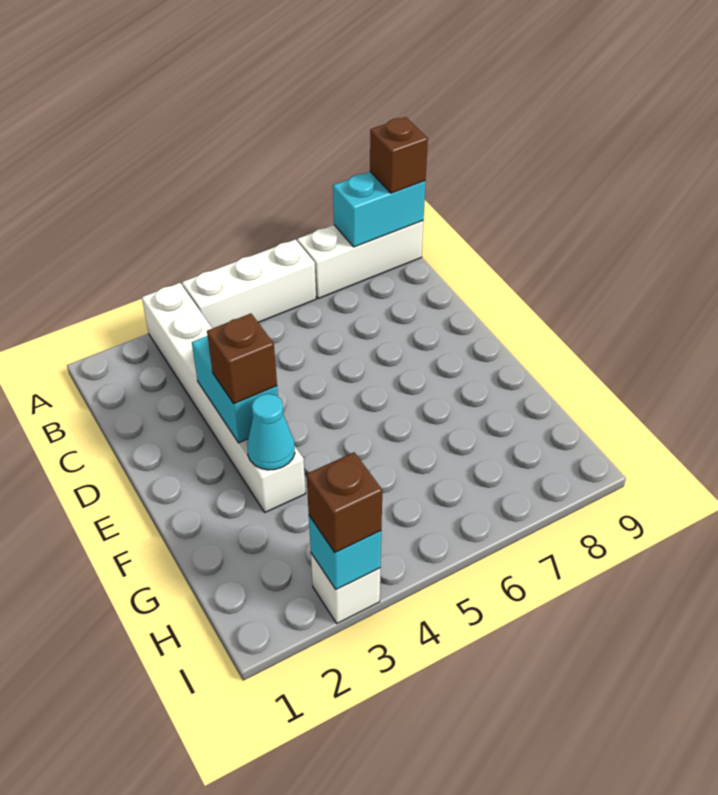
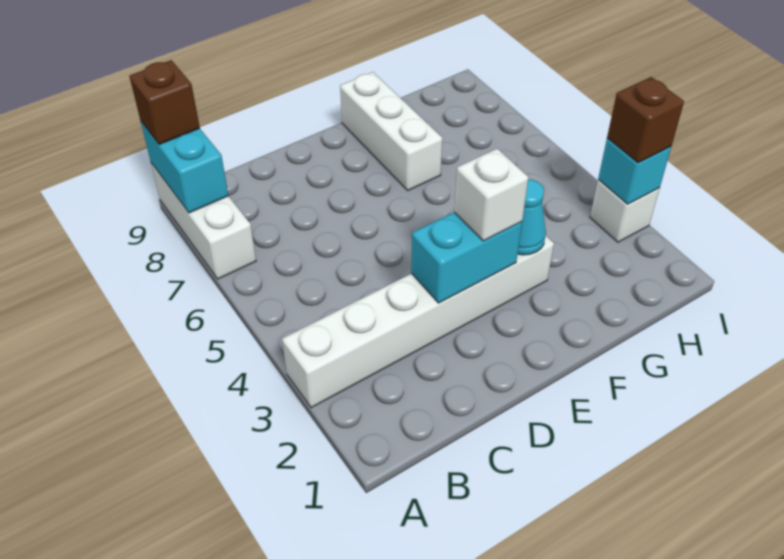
white brick A4:A6 level 1 -> white brick F7:F9 level 1
brown brick E3 level 3 -> white brick E3 level 3

